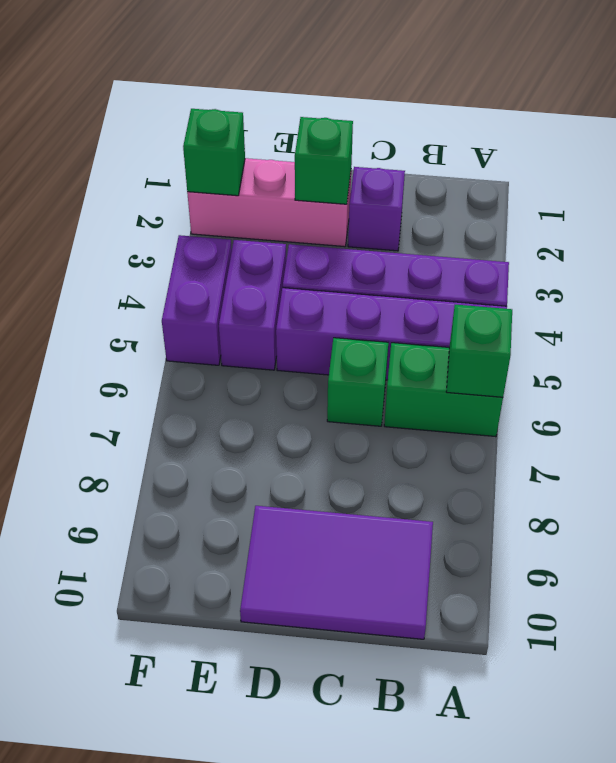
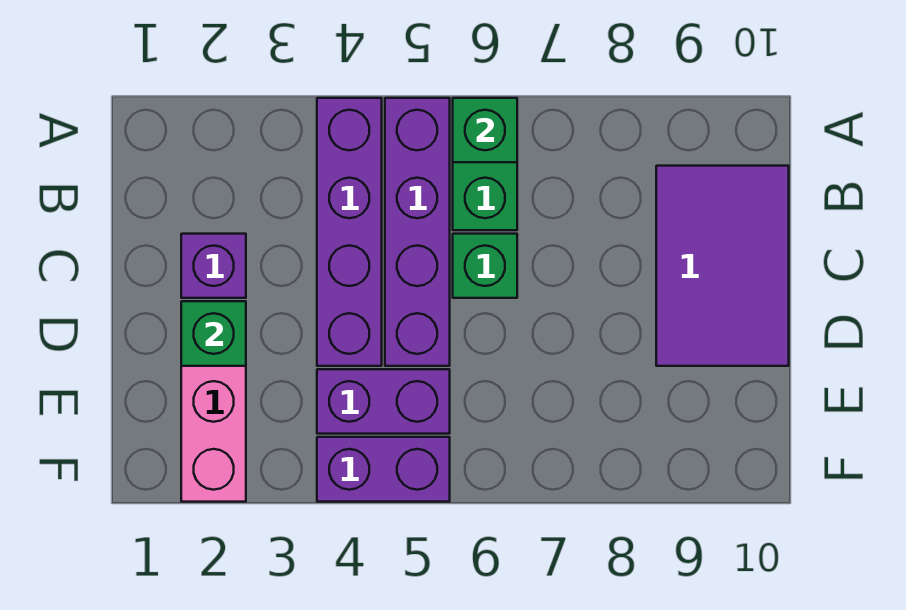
green brick F2 level 2 -> none

